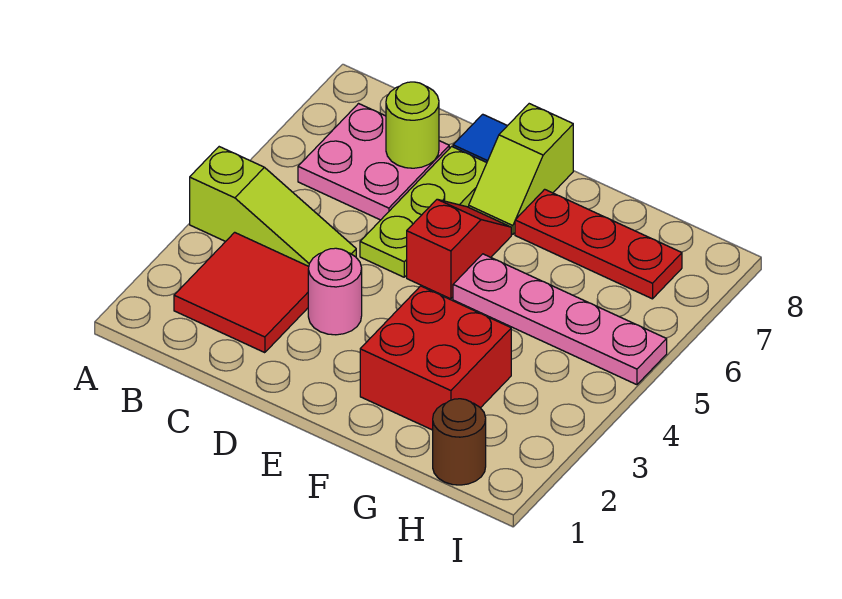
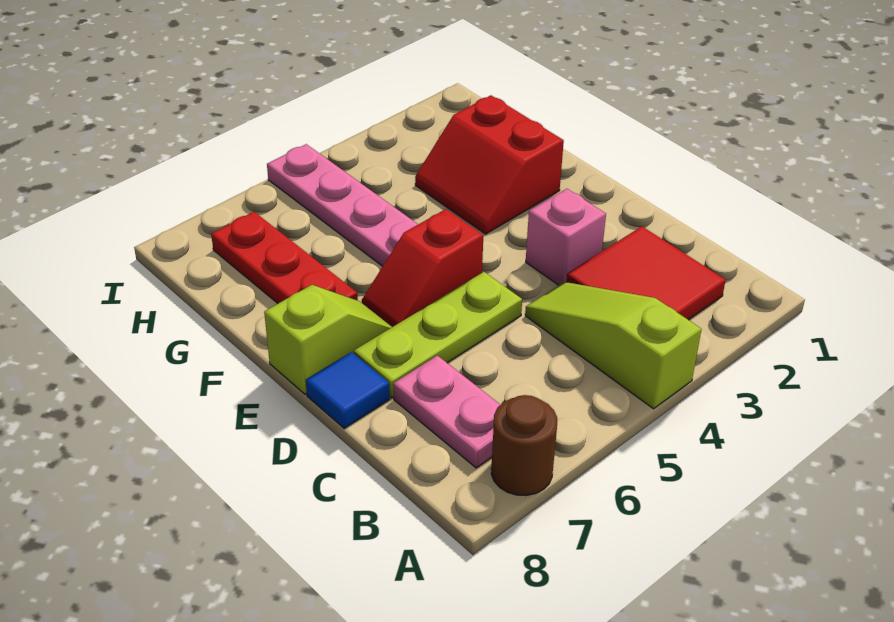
pink plate B6:C7 level 1 -> pink plate B7:C7 level 1
lime round brick C7 level 2 -> none
pink round brick D3 level 1 -> pink brick D3 level 1
red brick F2:G3 level 1 -> red slope F2:G3 level 1 top 2
brown round brick H1 level 1 -> brown round brick A7 level 1

